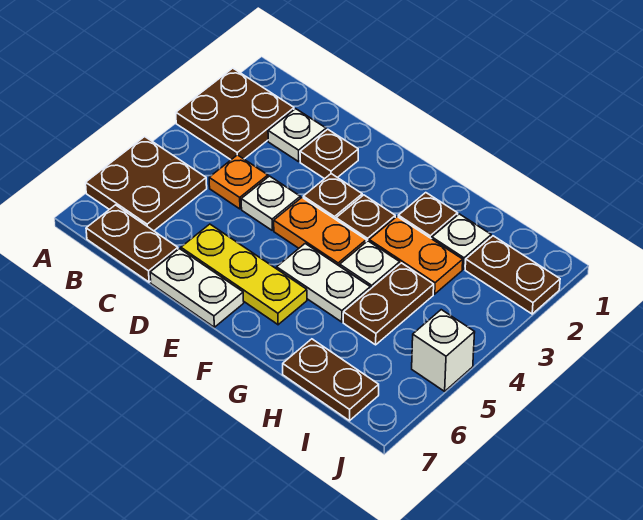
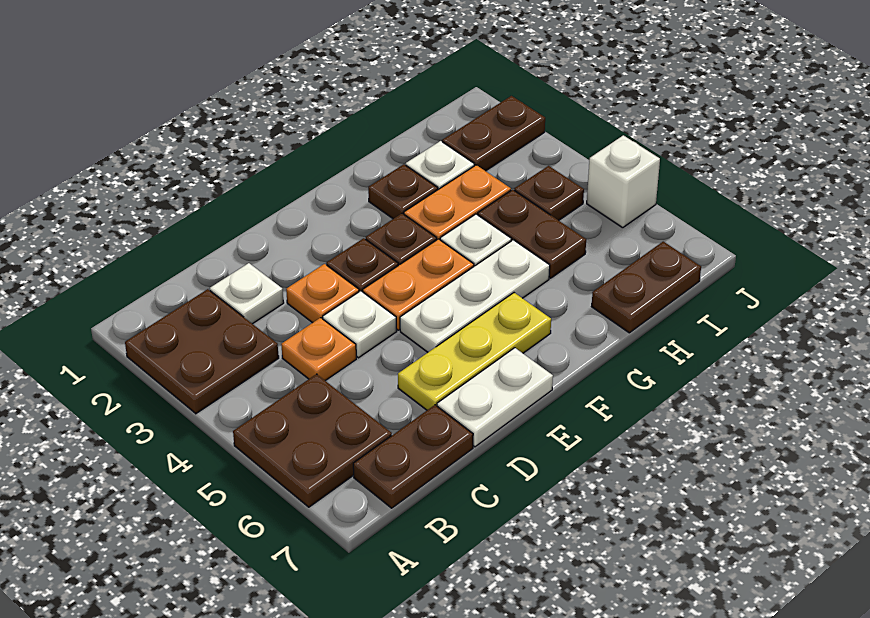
brown plate D2 level 1 -> brown plate I4 level 1
none -> orange plate D3 level 1
white plate F5:G5 level 1 -> white plate E5:G5 level 1

